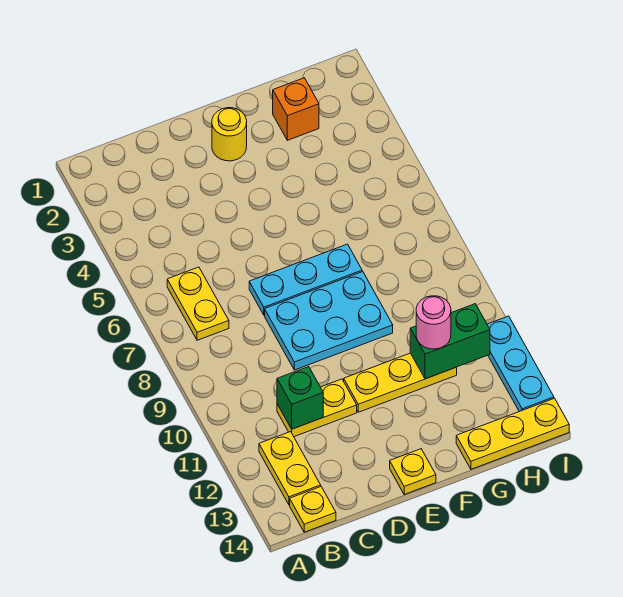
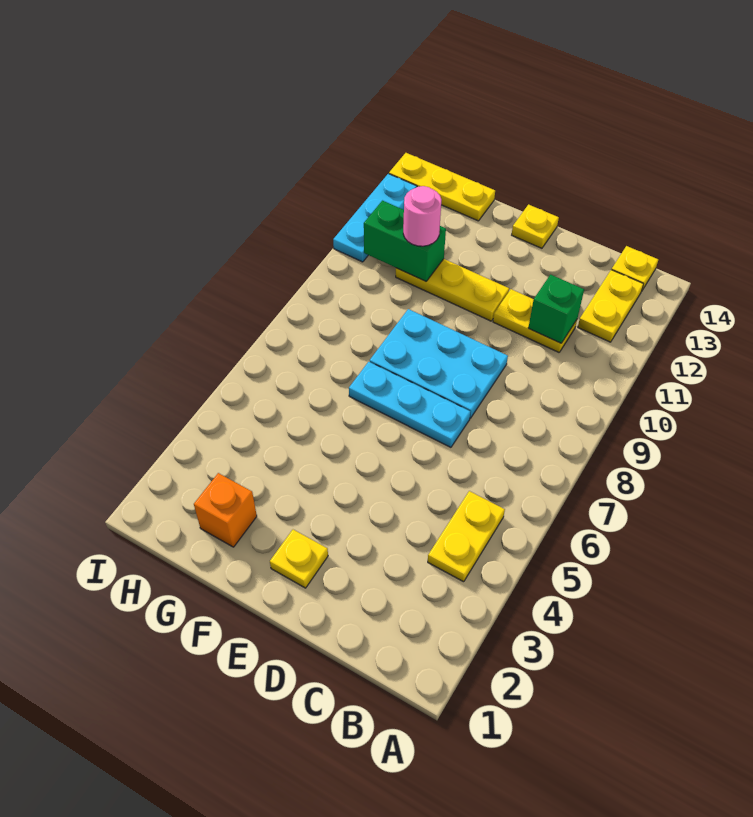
yellow plate B6:B7 level 1 -> yellow plate B4:B5 level 1
yellow round brick E2 level 1 -> yellow plate E2 level 1

